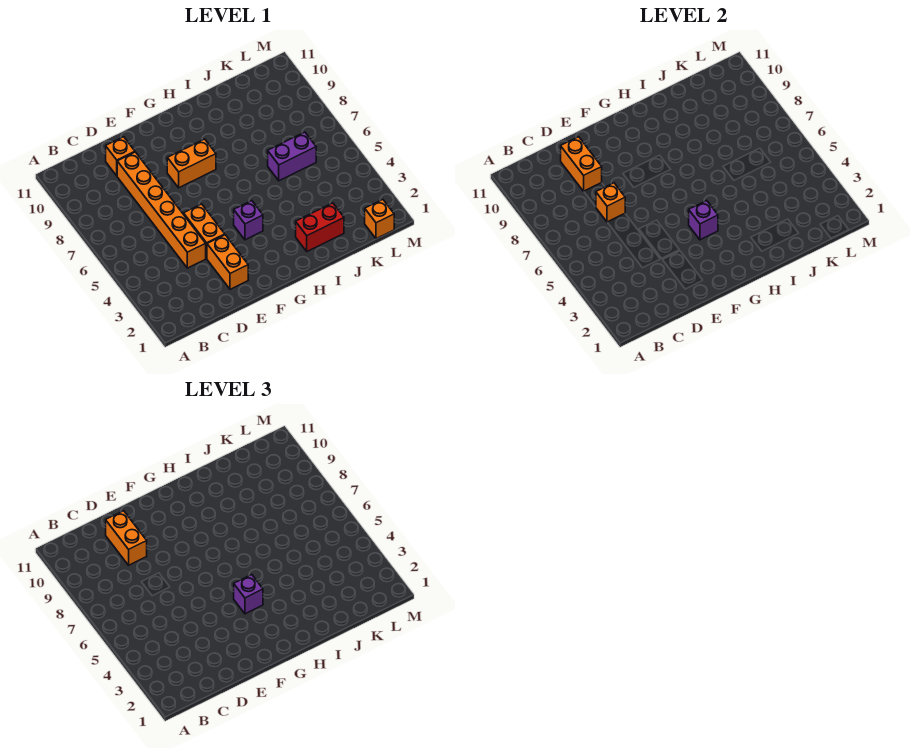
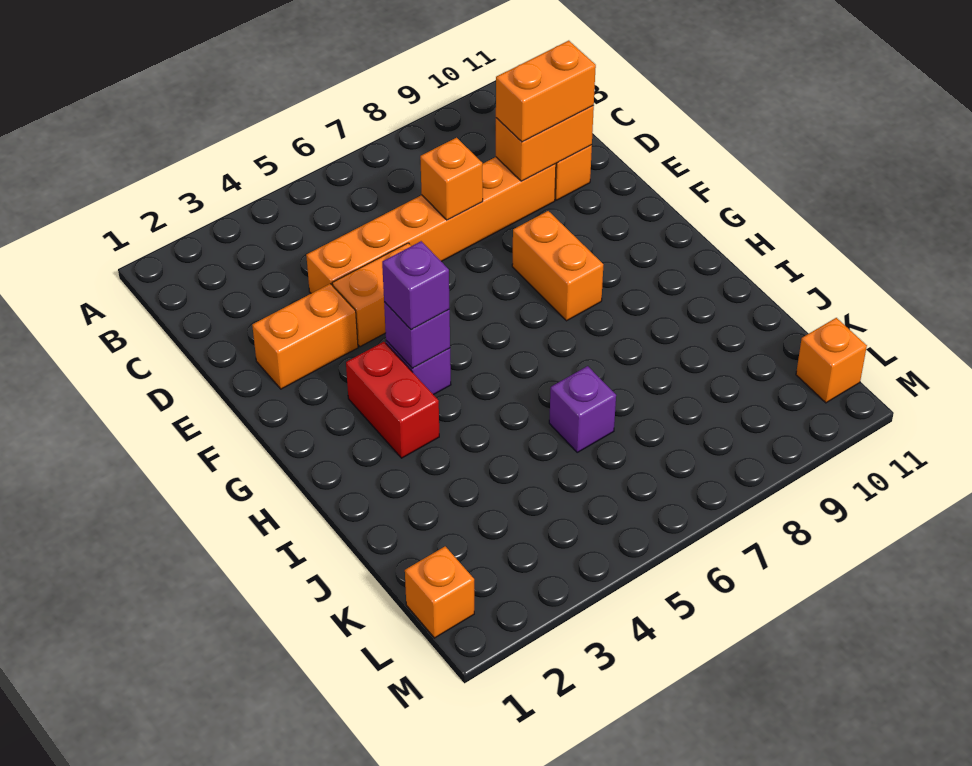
red brick I2:J2 level 1 -> red brick G3:H3 level 1
purple brick J6:K6 level 1 -> purple brick J6 level 1
none -> orange brick L11 level 1

